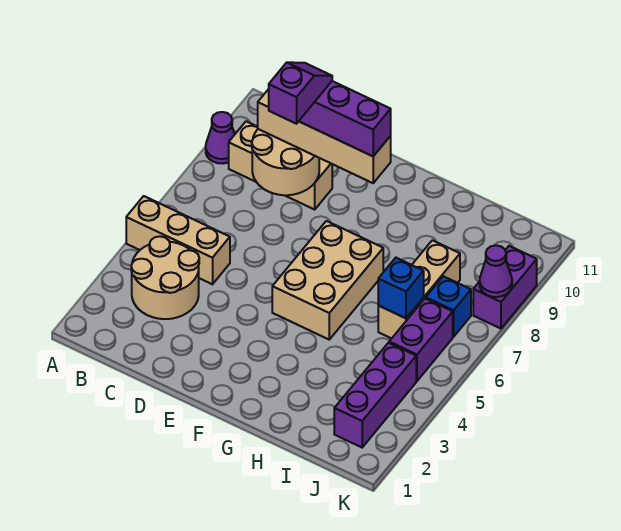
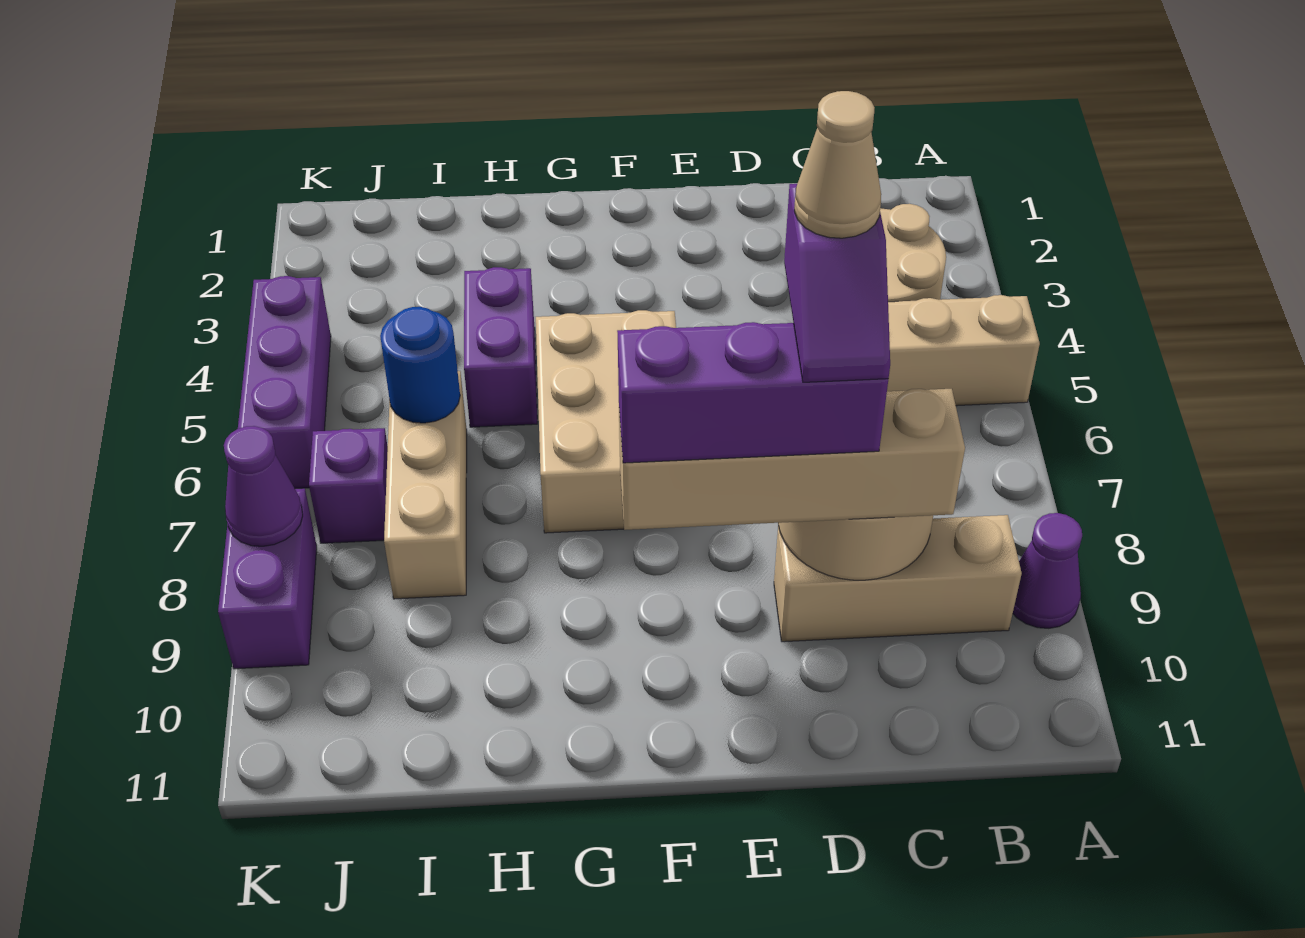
none -> tan cone D8 level 6
blue brick I6 level 2 -> blue round brick I6 level 2
purple brick J2:J4 level 1 -> purple brick K4:K6 level 1
purple brick J5:J6 level 1 -> purple brick H4:H5 level 1
blue brick J7 level 1 -> purple brick J7 level 1

